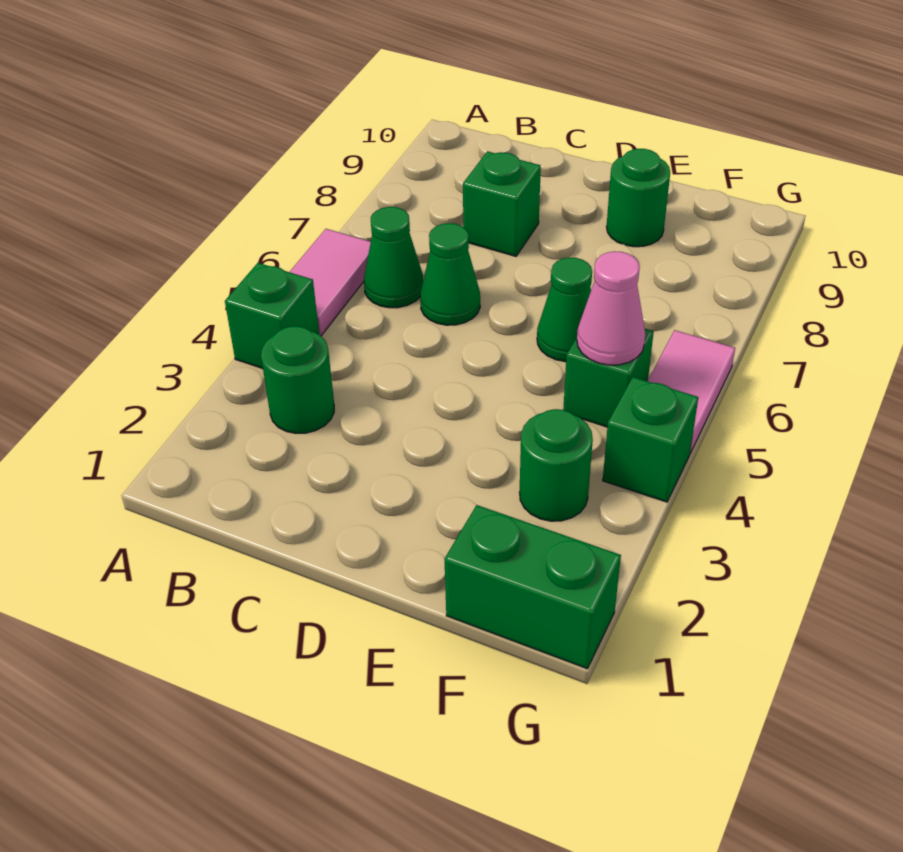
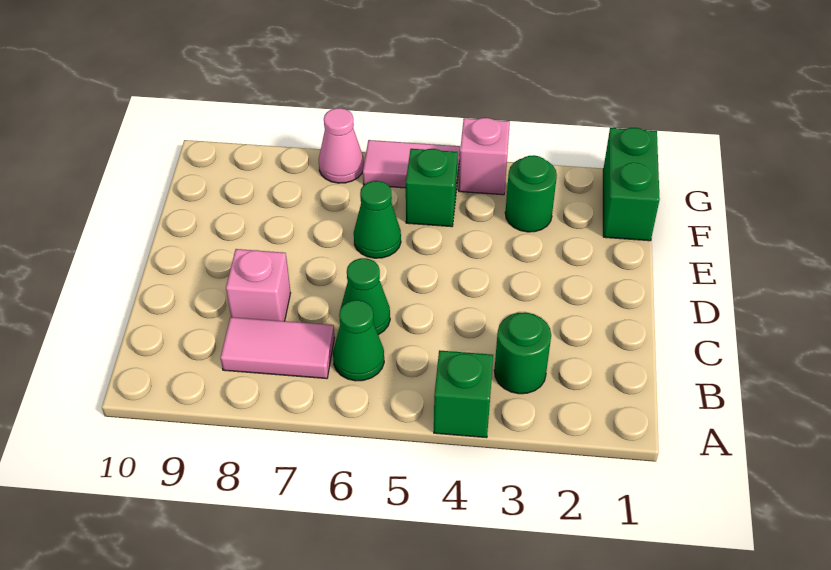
pink tile A5:A6 level 1 -> pink tile B7:B8 level 1
green brick C8 level 1 -> pink brick C8 level 1
green round brick E9 level 1 -> none
pink cone F5 level 2 -> pink cone G7 level 1
green brick G4 level 1 -> pink brick G4 level 1

